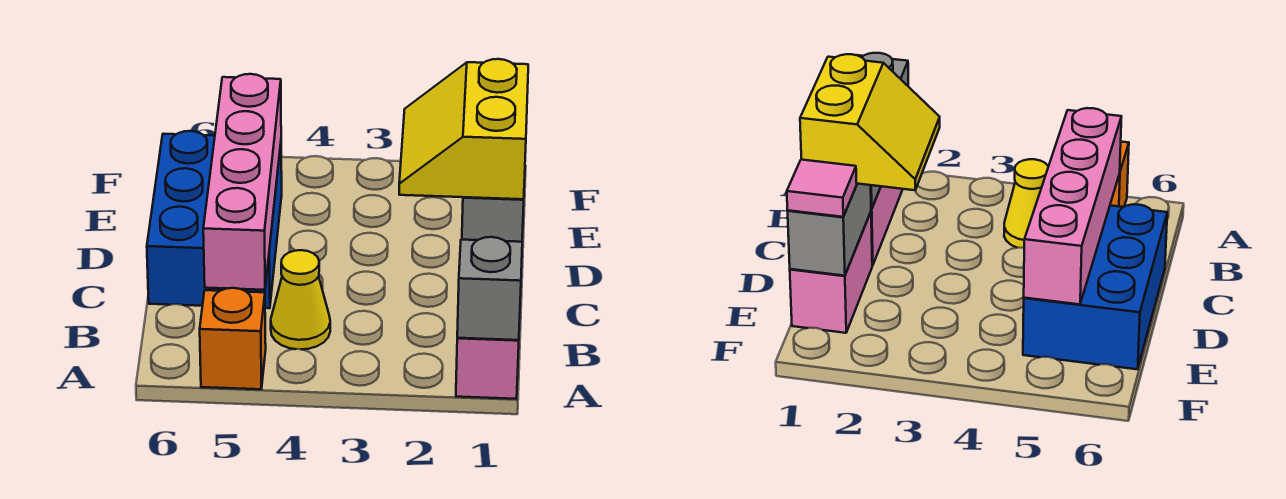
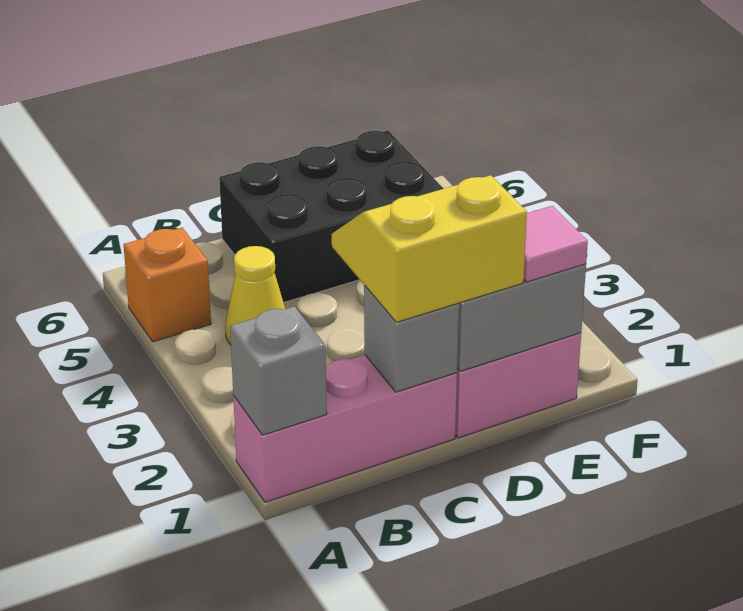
pink brick B5:E5 level 2 -> none
blue brick C5:E6 level 1 -> black brick C5:E6 level 1

